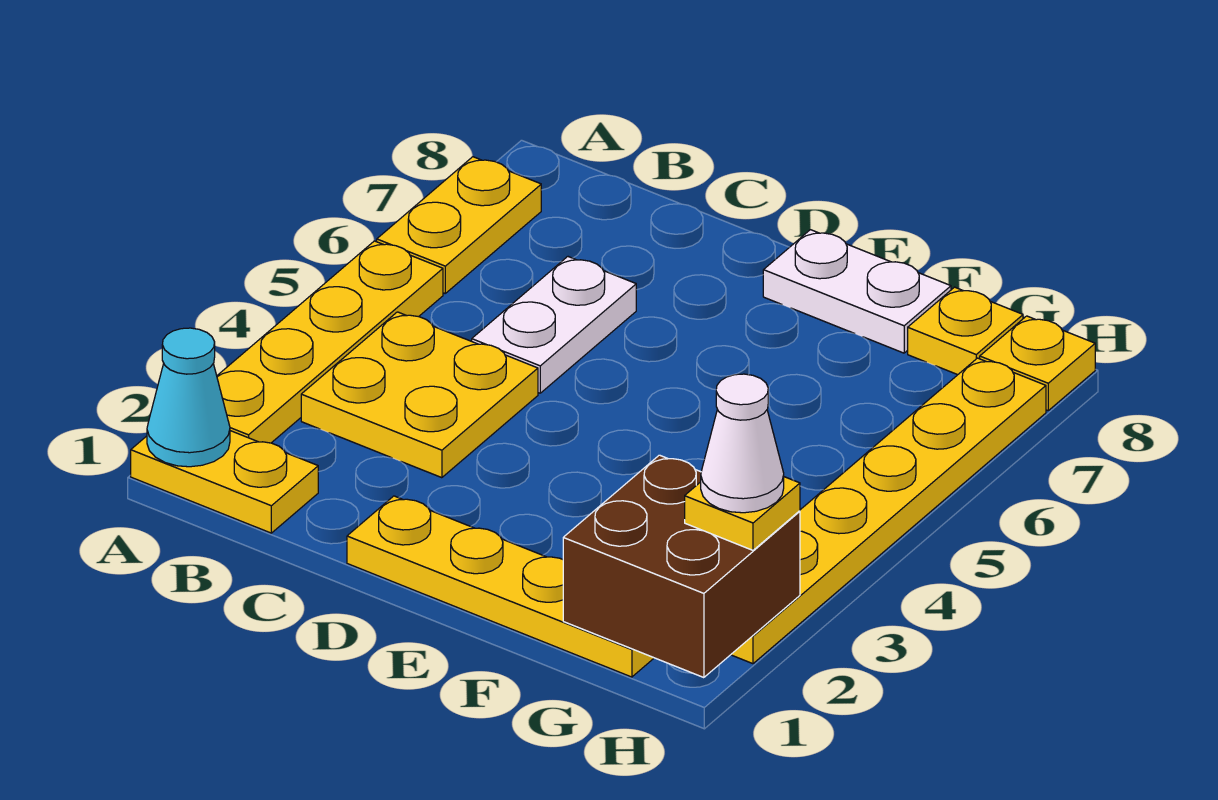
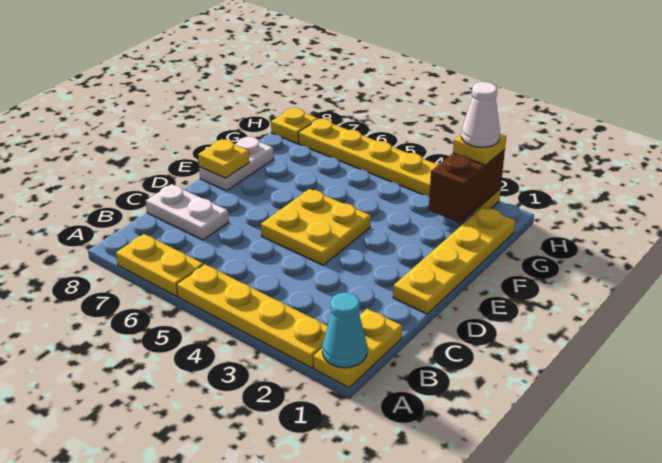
yellow plate B3:C4 level 1 -> yellow plate D4:E5 level 1
white plate C5:C6 level 1 -> white plate C7:C8 level 1
brown brick G1:H2 level 2 -> brown brick G2:H2 level 2
yellow plate G8 level 1 -> yellow plate E8 level 2

